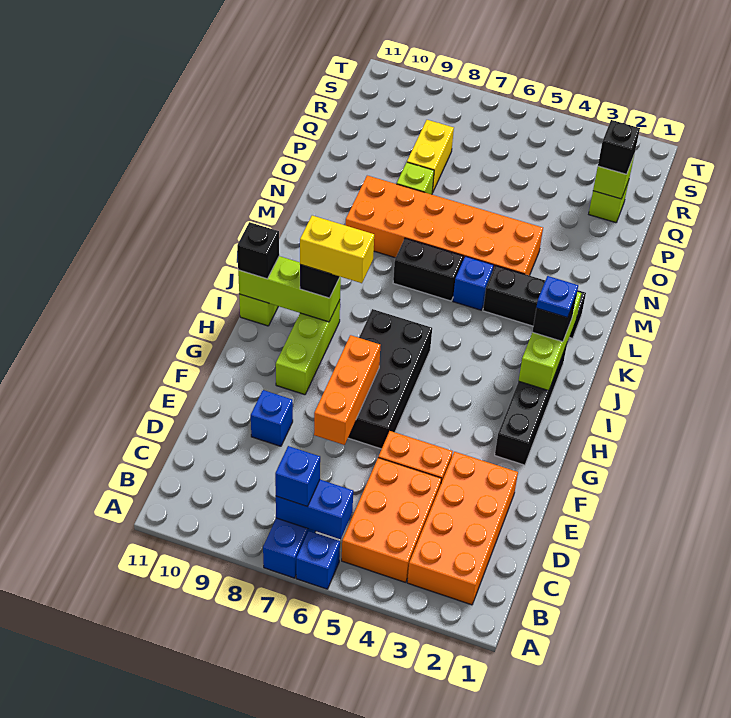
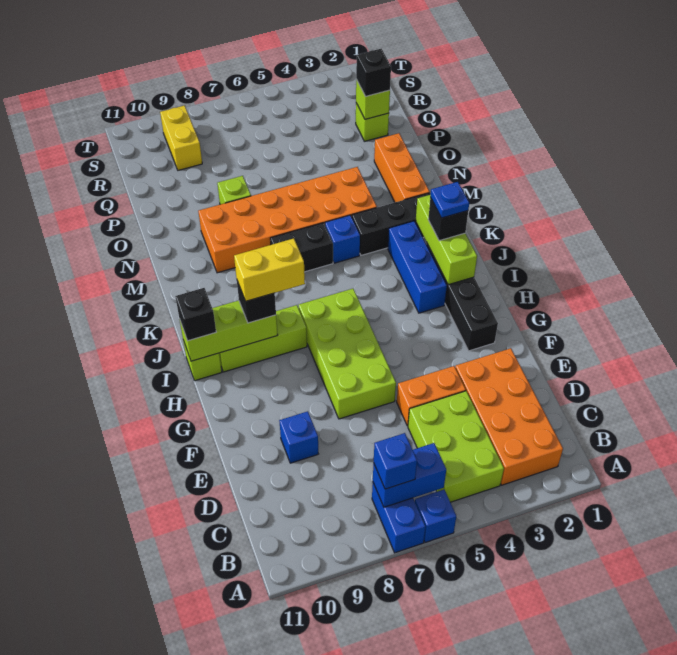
orange brick B4:D5 level 1 -> lime brick B4:D5 level 1
orange brick E7:G7 level 2 -> orange brick M2:O2 level 1
black brick F6:I7 level 1 -> lime brick F6:I7 level 1
lime brick G9:I9 level 1 -> lime brick I8:I10 level 1
none -> blue brick I3:K3 level 1
yellow brick P8:Q8 level 1 -> yellow brick R9:S9 level 1

